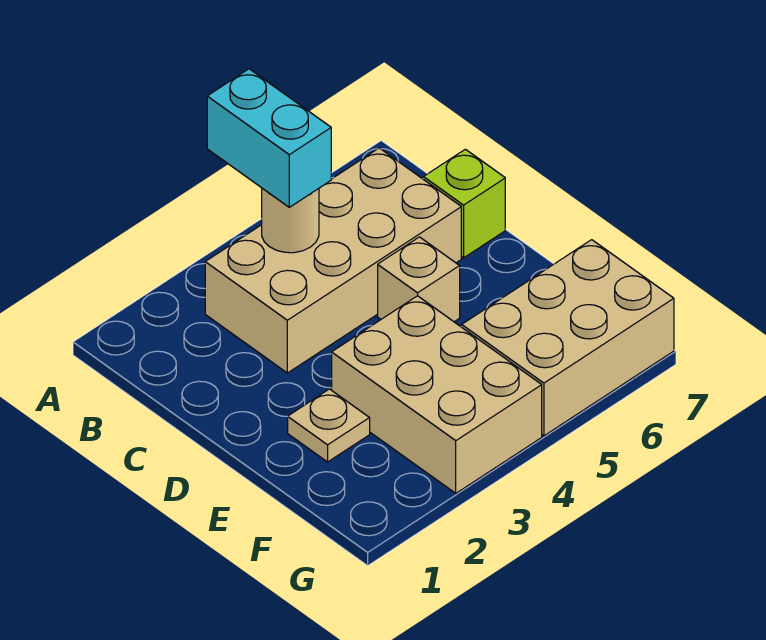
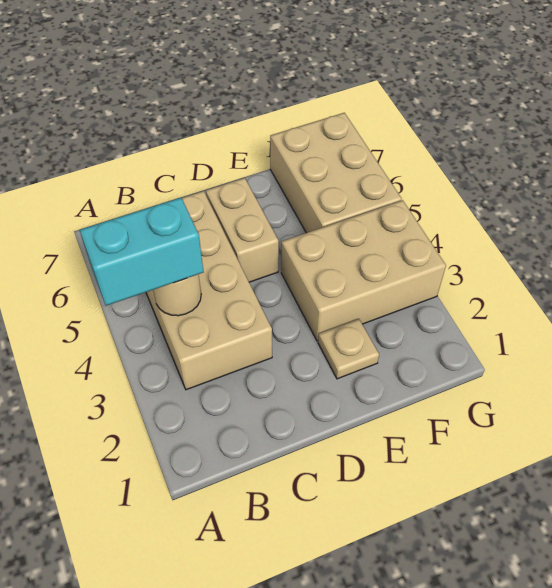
lime brick C7 level 1 -> none
tan brick D5 level 1 -> tan brick D5:D6 level 1

